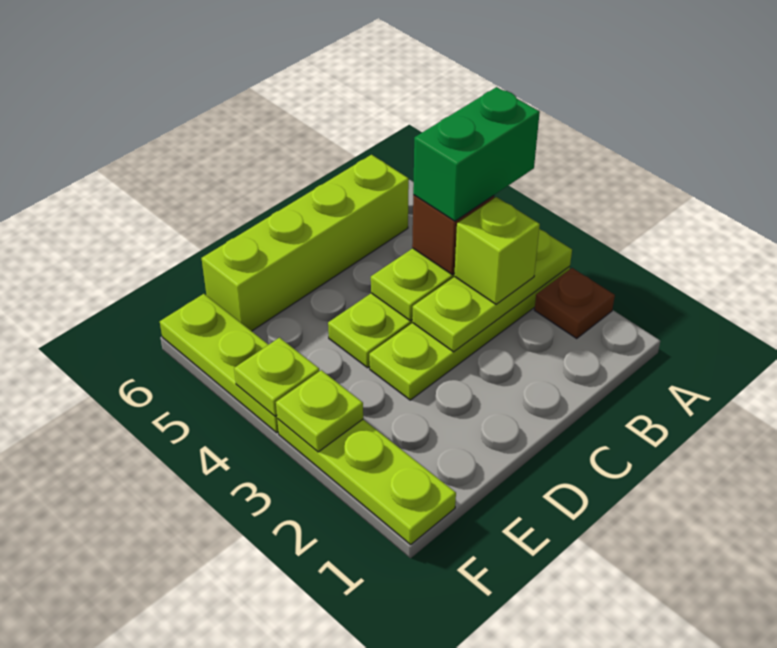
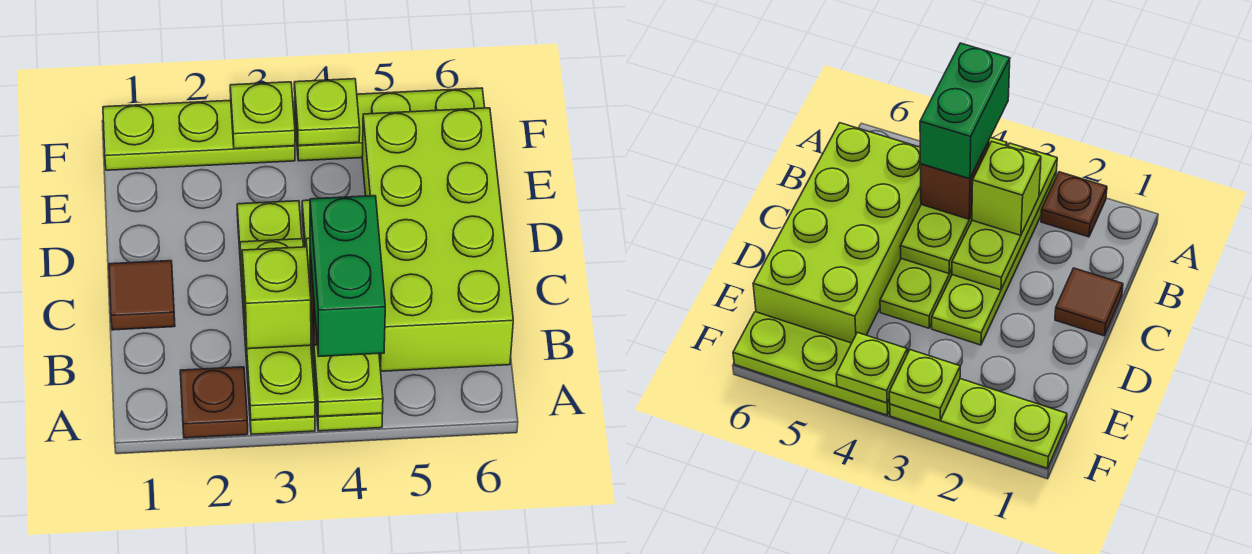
lime brick B6:E6 level 1 -> lime brick B5:E6 level 1
none -> brown tile C1 level 1

